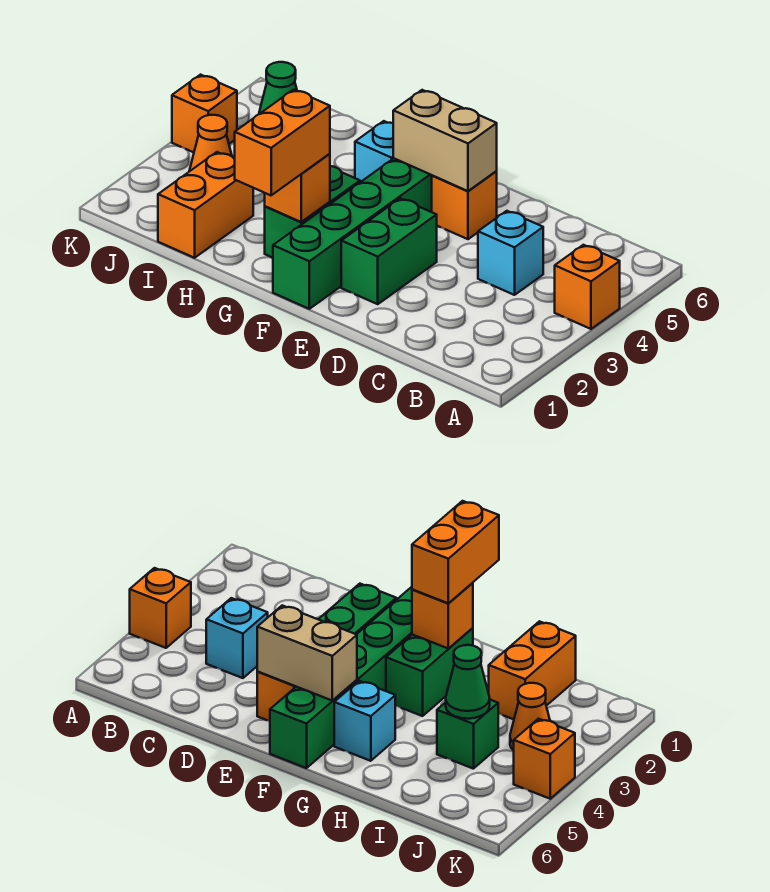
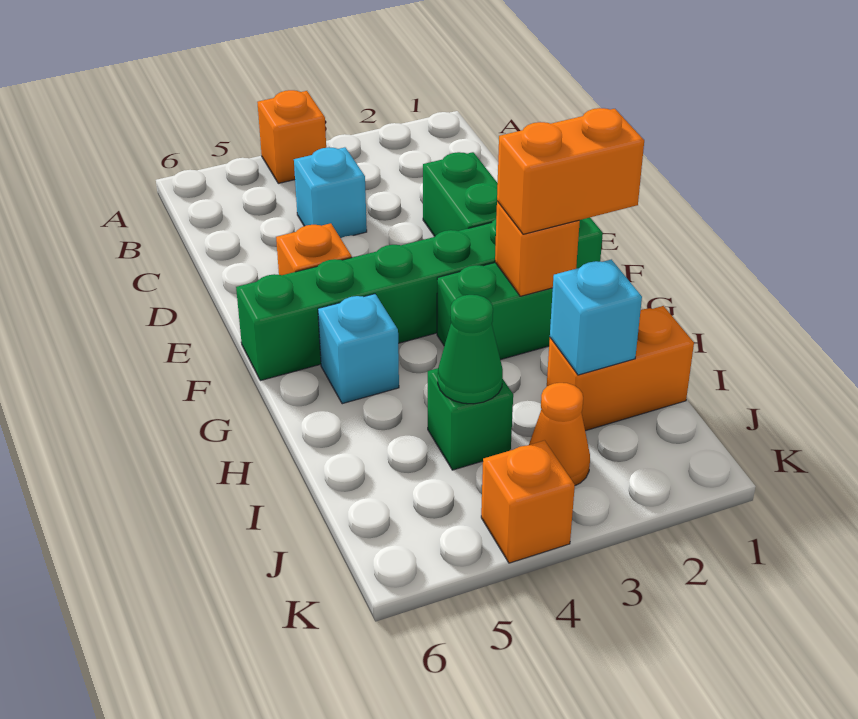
green brick E2:E3 level 1 -> green brick D2:E2 level 1
tan brick E5:F5 level 2 -> none
none -> cyan brick I2 level 2

